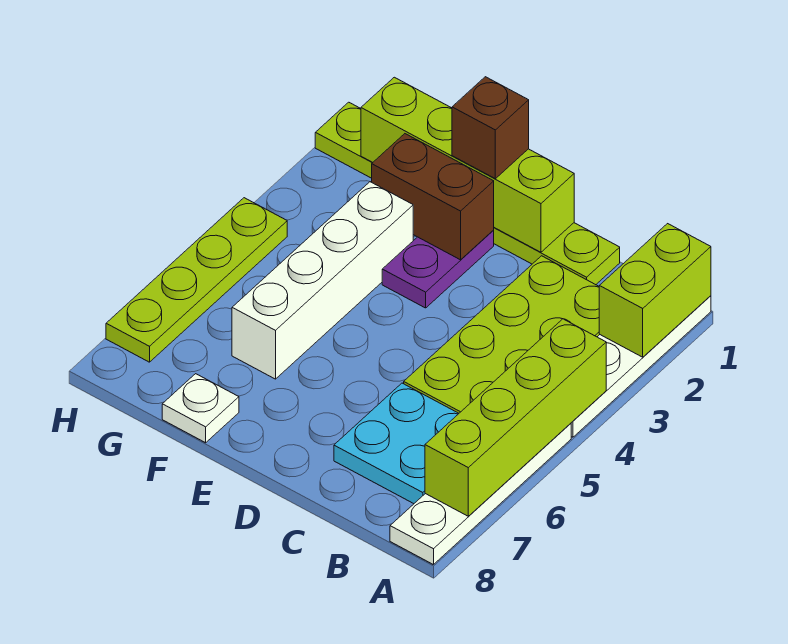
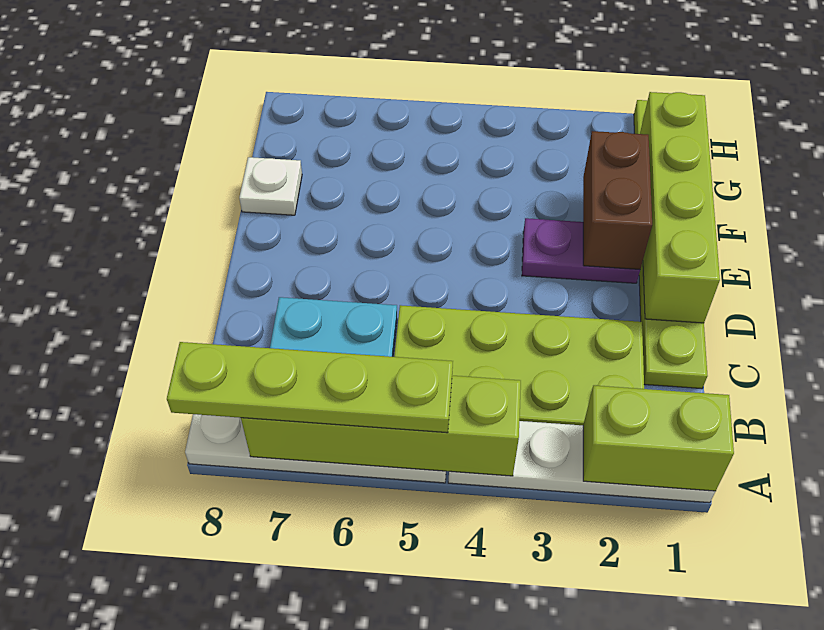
brown brick E1 level 3 -> none
white brick F3:F6 level 1 -> none
lime plate H4:H7 level 1 -> lime plate A5:A8 level 3

